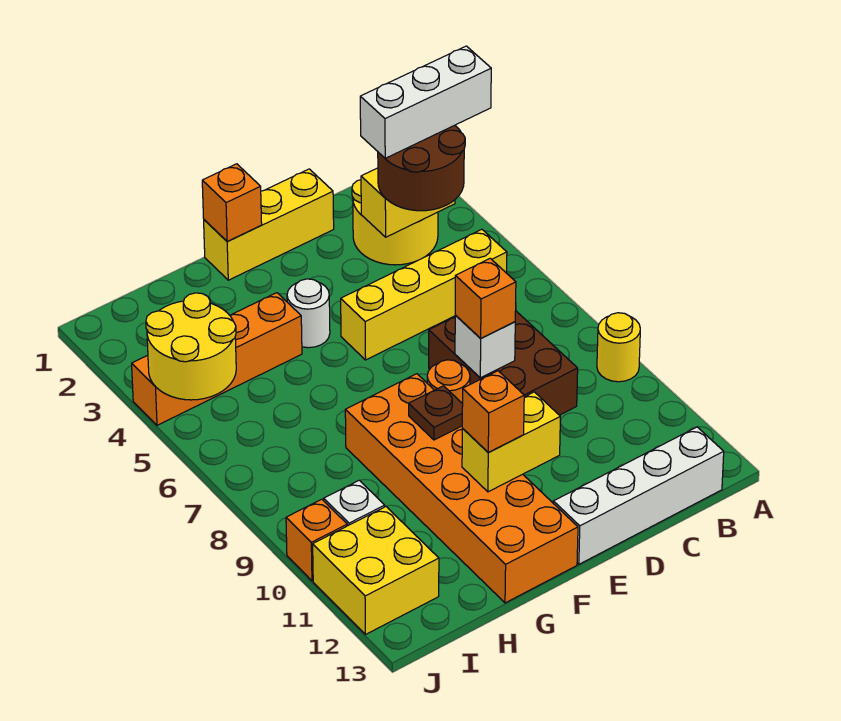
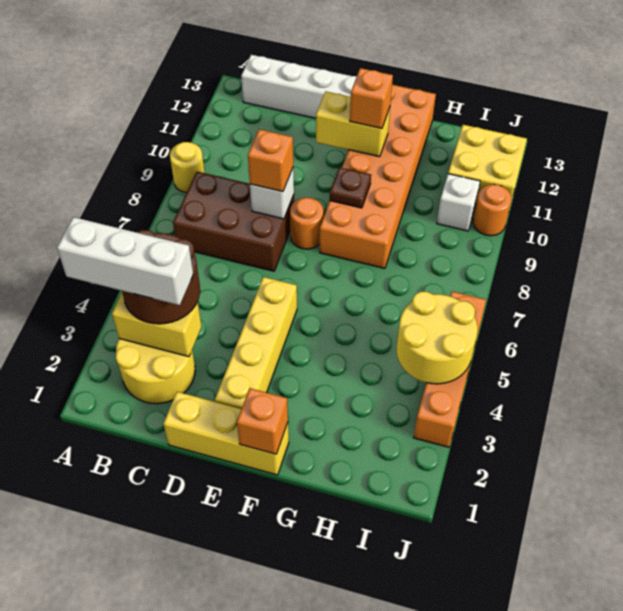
yellow brick B5:E5 level 1 -> yellow brick E2:E5 level 1
brown brick C7:D9 level 1 -> brown brick B7:D8 level 1
white round brick F4 level 1 -> none
orange brick G4:J4 level 1 -> orange brick J3:J6 level 1
orange brick J10 level 1 -> orange round brick J10 level 1

